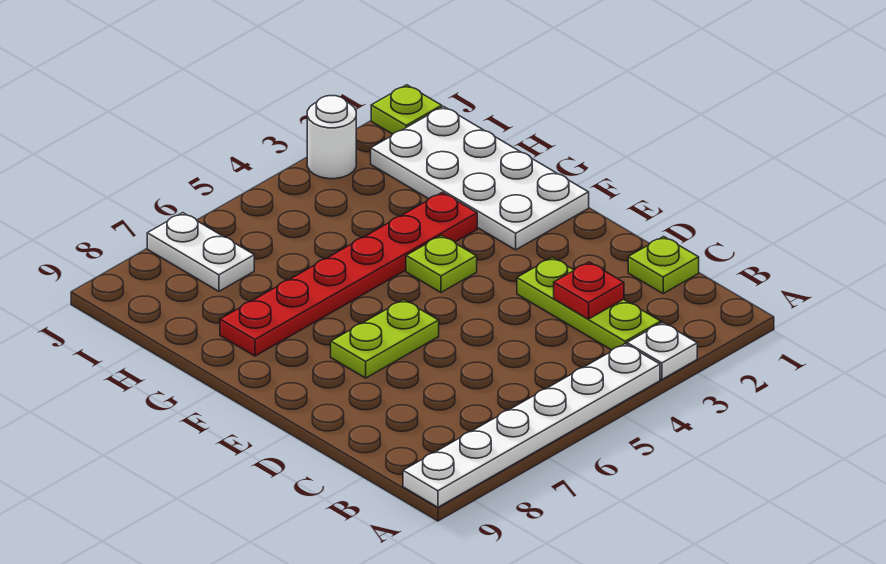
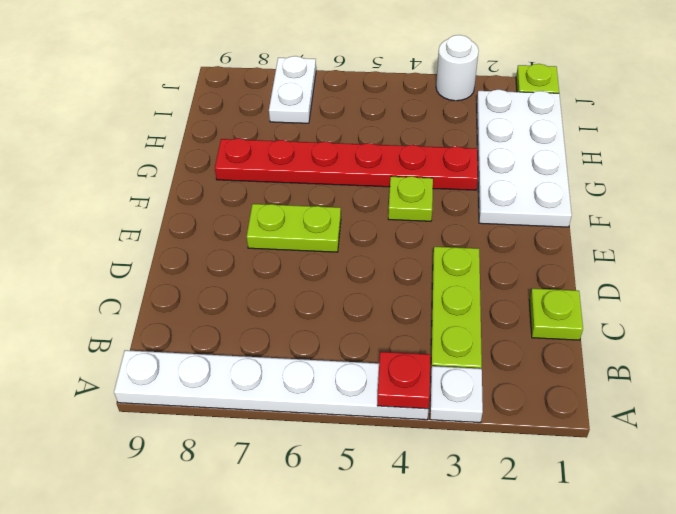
red plate C3 level 2 -> red plate A4 level 2

